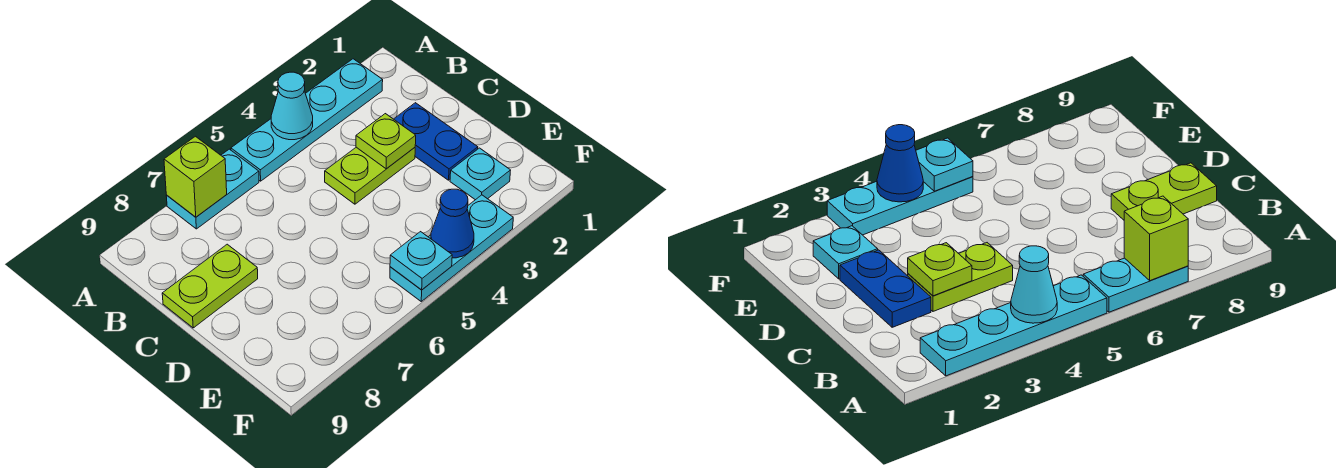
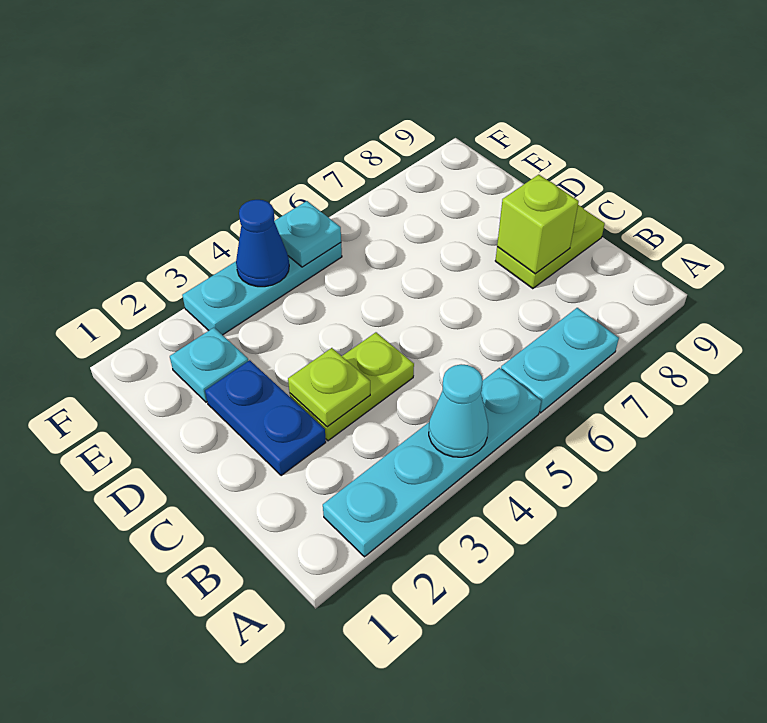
lime brick A7 level 2 -> lime brick C8 level 2

